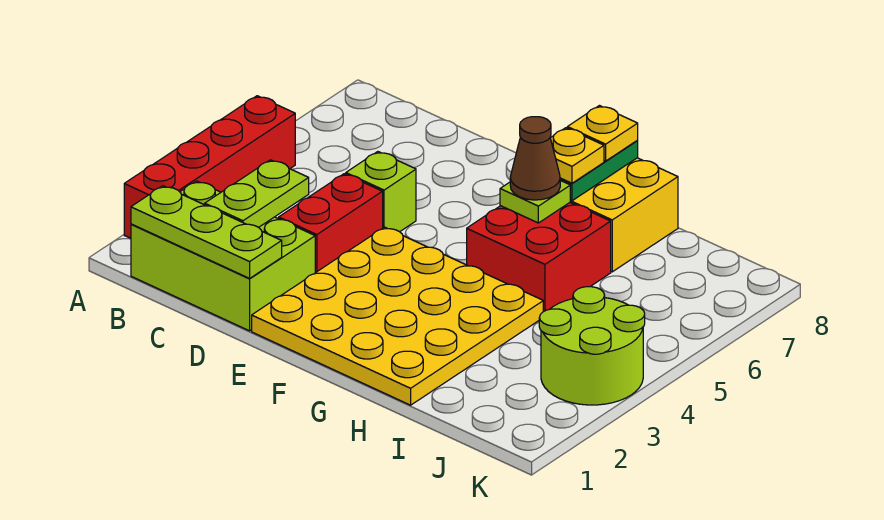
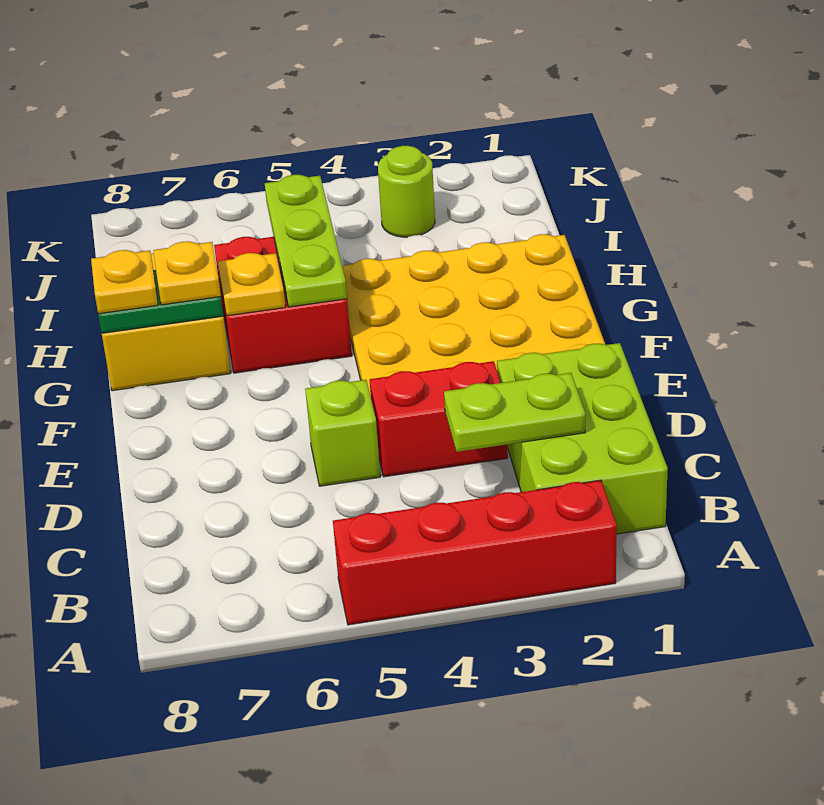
lime plate B1:D1 level 2 -> lime plate G5:I5 level 2
lime plate G6 level 2 -> yellow plate G6 level 2
brown cone G6 level 3 -> none
lime round brick J3:K4 level 1 -> lime round brick J3 level 1

